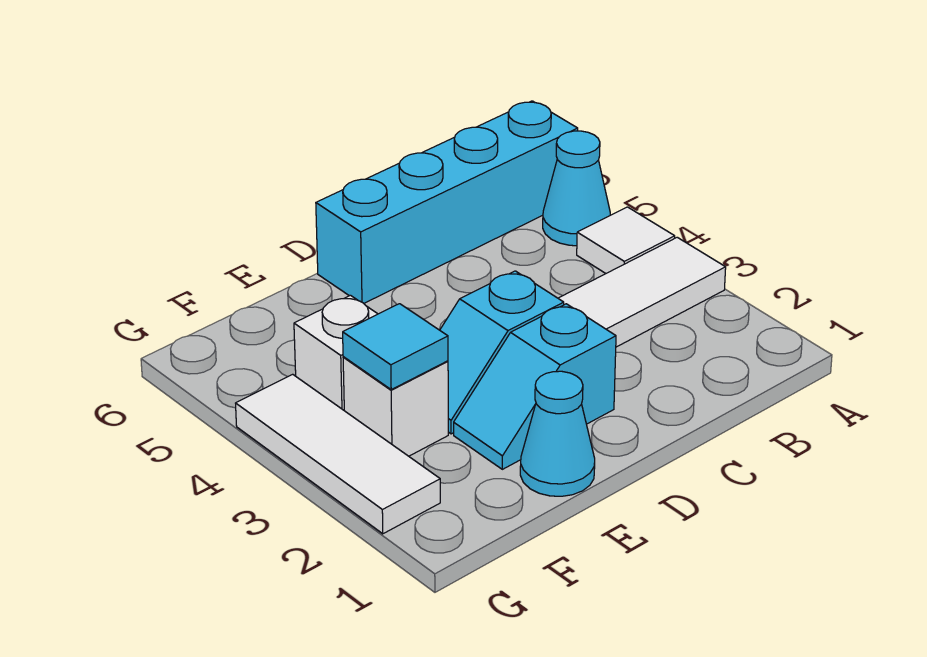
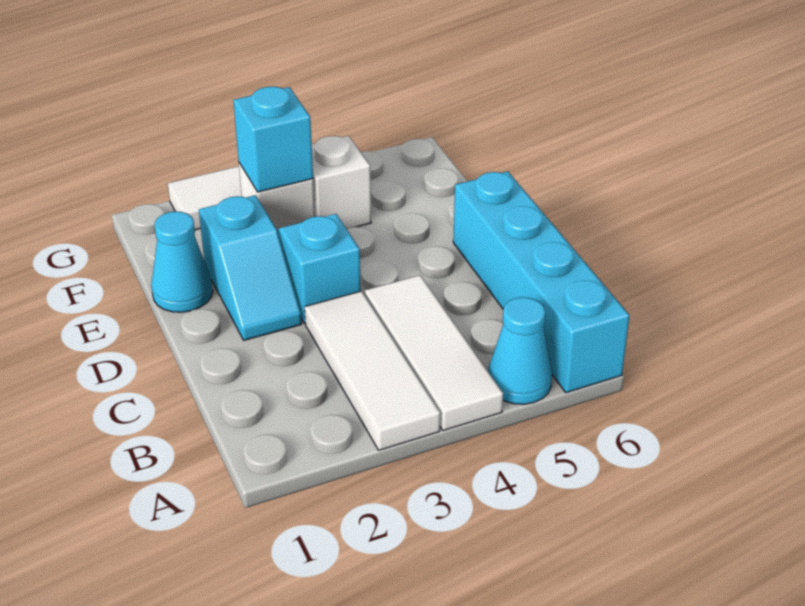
white tile A4 level 1 -> white tile A4:C4 level 1
cyan slope D2:E2 level 1 top D -> cyan slope D2:E2 level 1 top E
cyan tile F3 level 2 -> cyan brick F3 level 2

